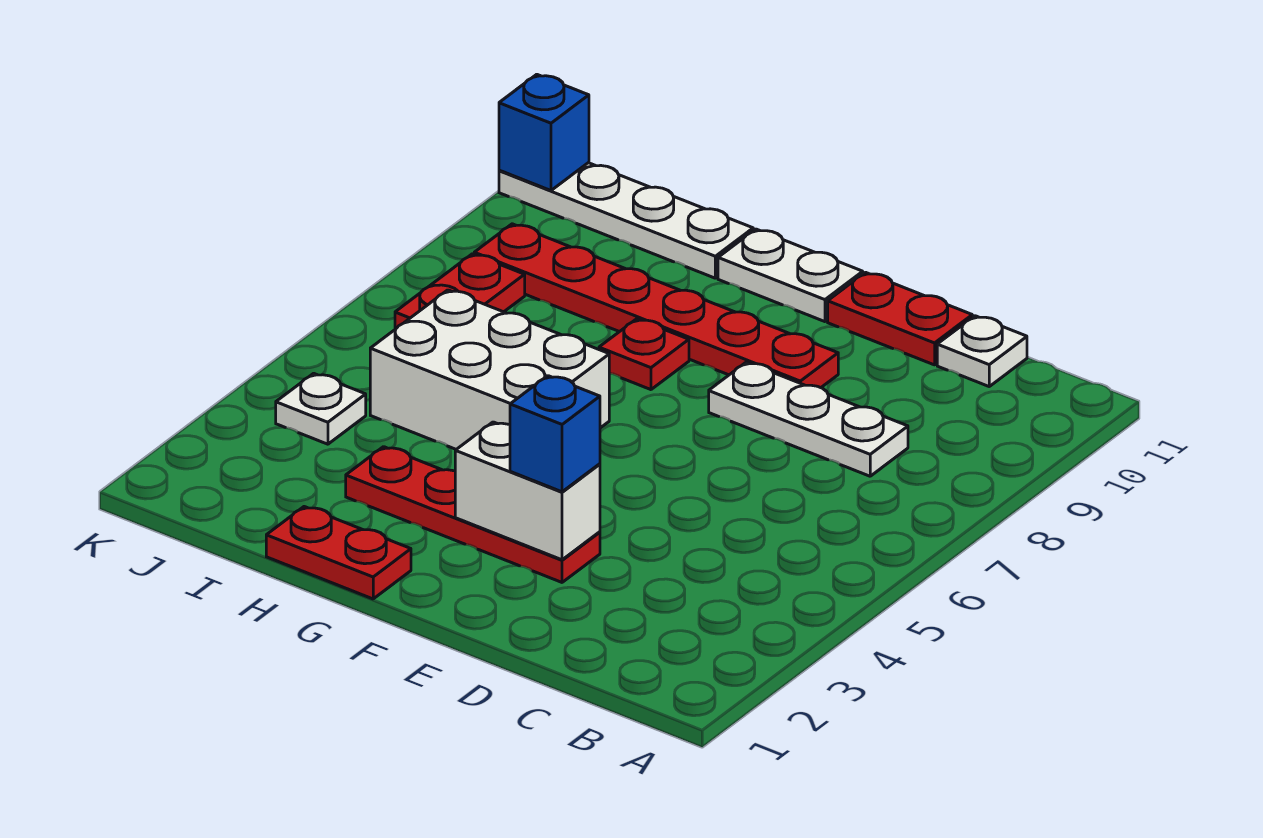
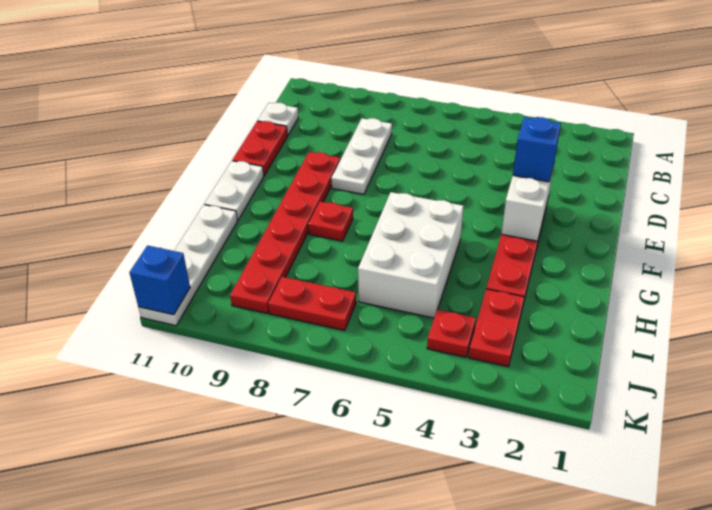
red plate G1:H1 level 1 -> red plate I3:J3 level 1
white plate J4 level 1 -> red plate J4 level 1

